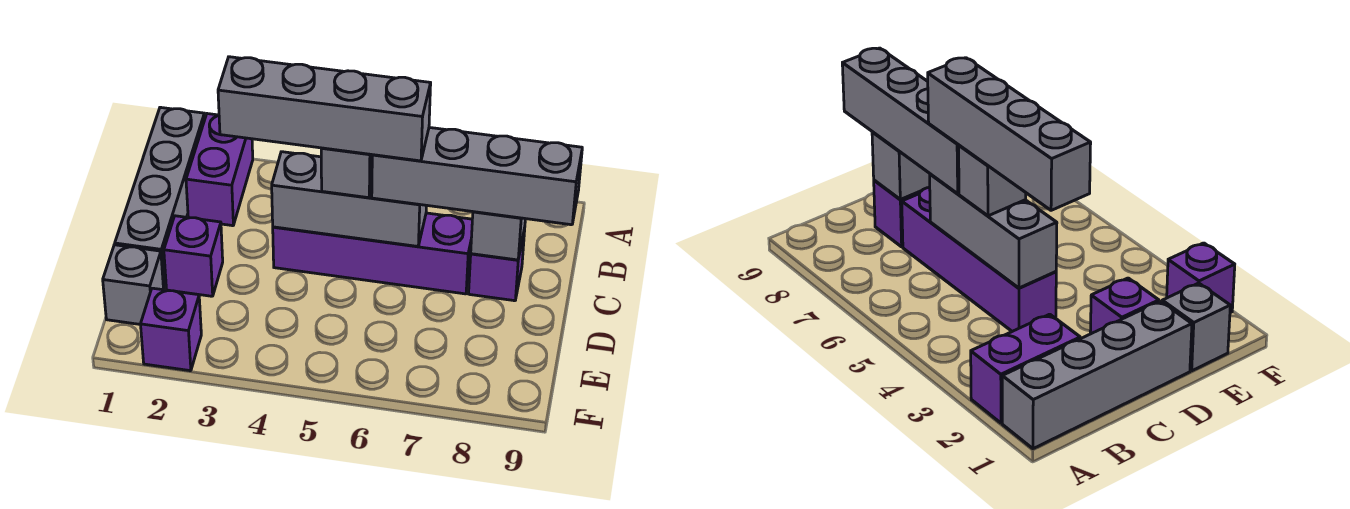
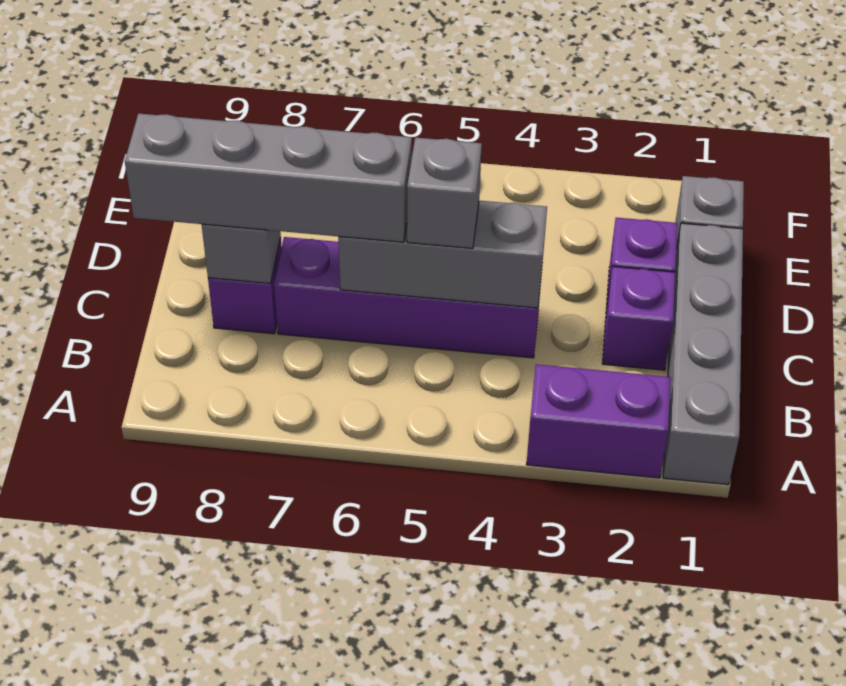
purple brick A2:B2 level 1 -> purple brick A2:A3 level 1
grey brick C3:C6 level 4 -> none
purple brick F2 level 1 -> purple brick C2 level 1

